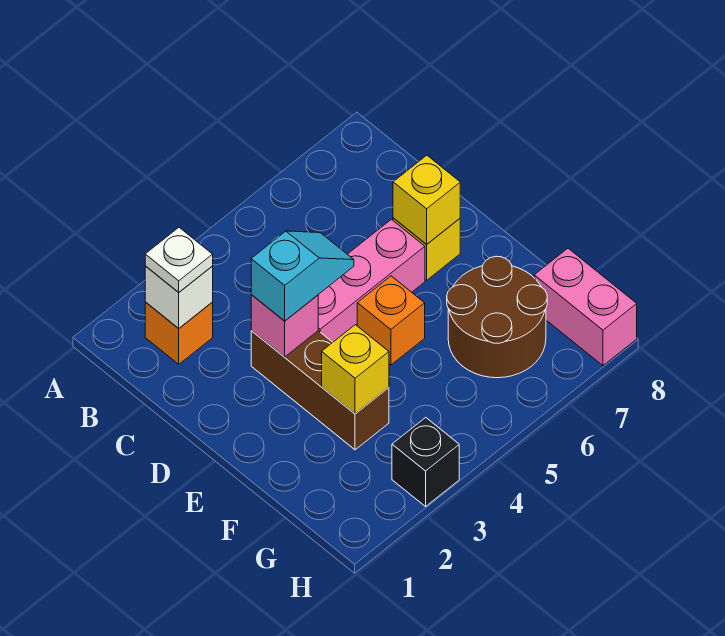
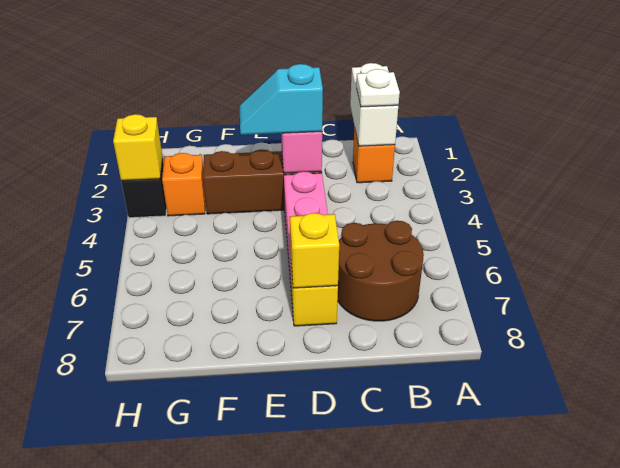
white brick B2 level 2 -> white brick B1:B2 level 2
cyan slope D3:D4 level 3 top 3 -> cyan slope D3:E3 level 3 top D
orange brick E5 level 1 -> orange brick G3 level 1
yellow brick F3 level 2 -> yellow brick H3 level 2
brown round brick F6:G7 level 1 -> brown round brick B6:C7 level 1
pink brick G8:H8 level 1 -> none

